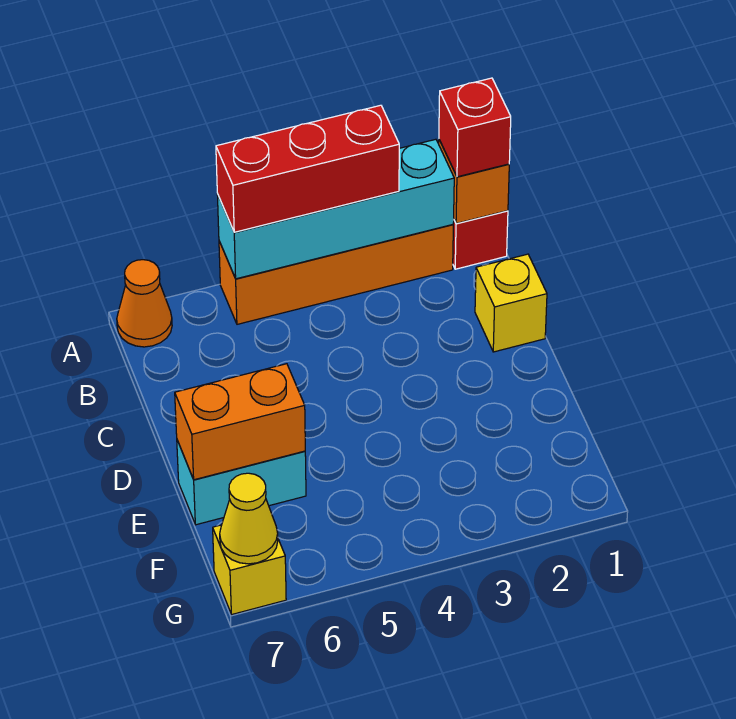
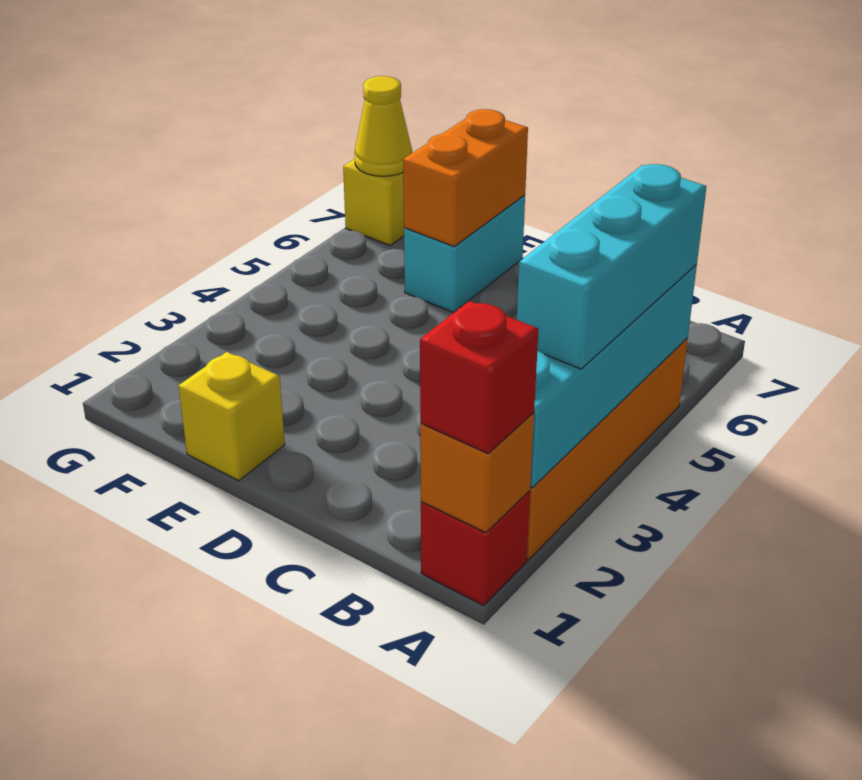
red brick A3:A5 level 3 -> cyan brick A3:A5 level 3
orange cone A7 level 1 -> none
yellow brick C1 level 1 -> yellow brick E1 level 1

